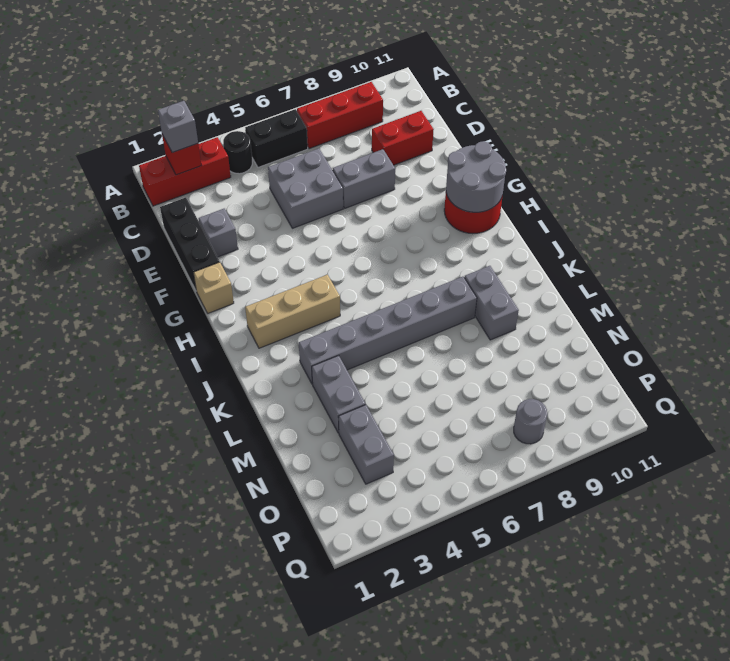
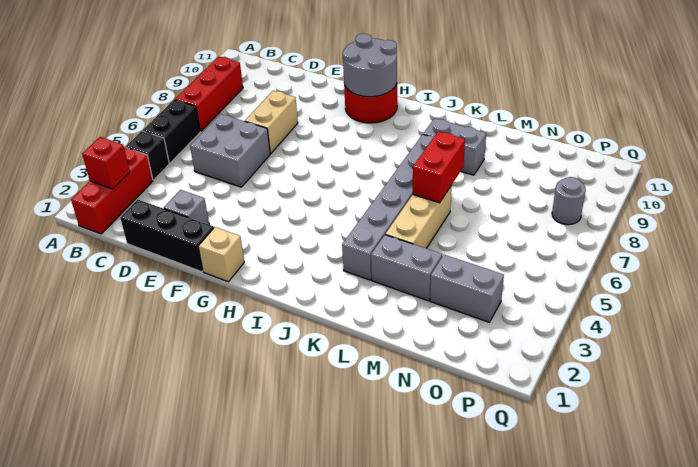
grey brick B2 level 3 -> none
black round brick B4 level 1 -> black brick B4 level 1
red brick D9:D10 level 1 -> red brick L6:L7 level 2
grey brick E7:E8 level 1 -> tan brick E7:E8 level 1
tan brick I2:I4 level 1 -> tan brick L4:L6 level 1

